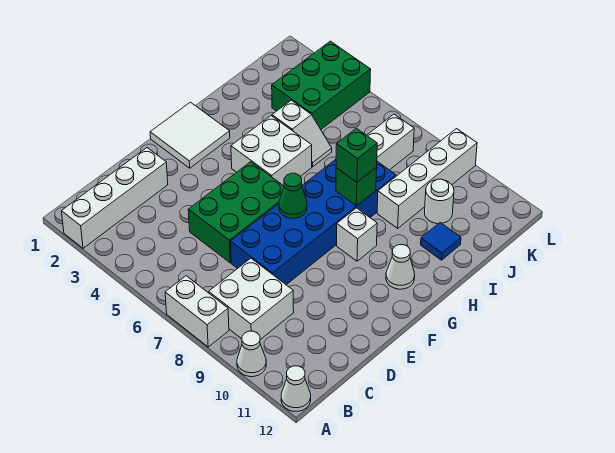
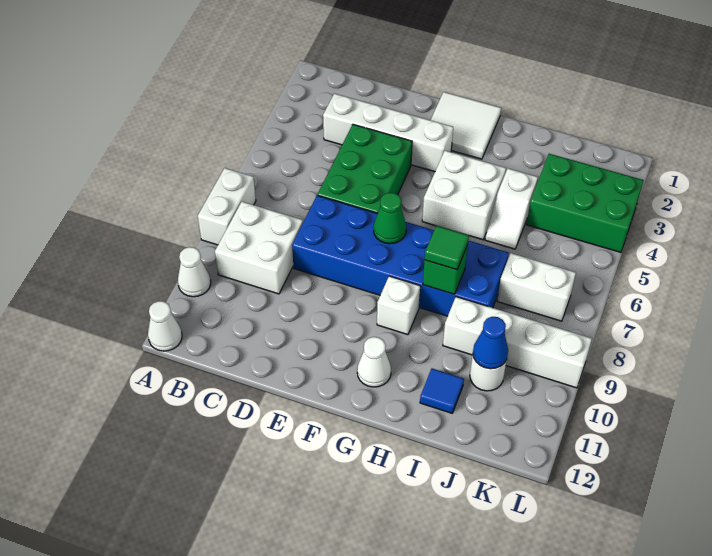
white brick A2:D2 level 1 -> white brick C3:F3 level 1
green brick D5:F6 level 1 -> green brick D4:E6 level 1
green brick H8 level 3 -> green tile H8 level 3
none -> blue cone J10 level 2

